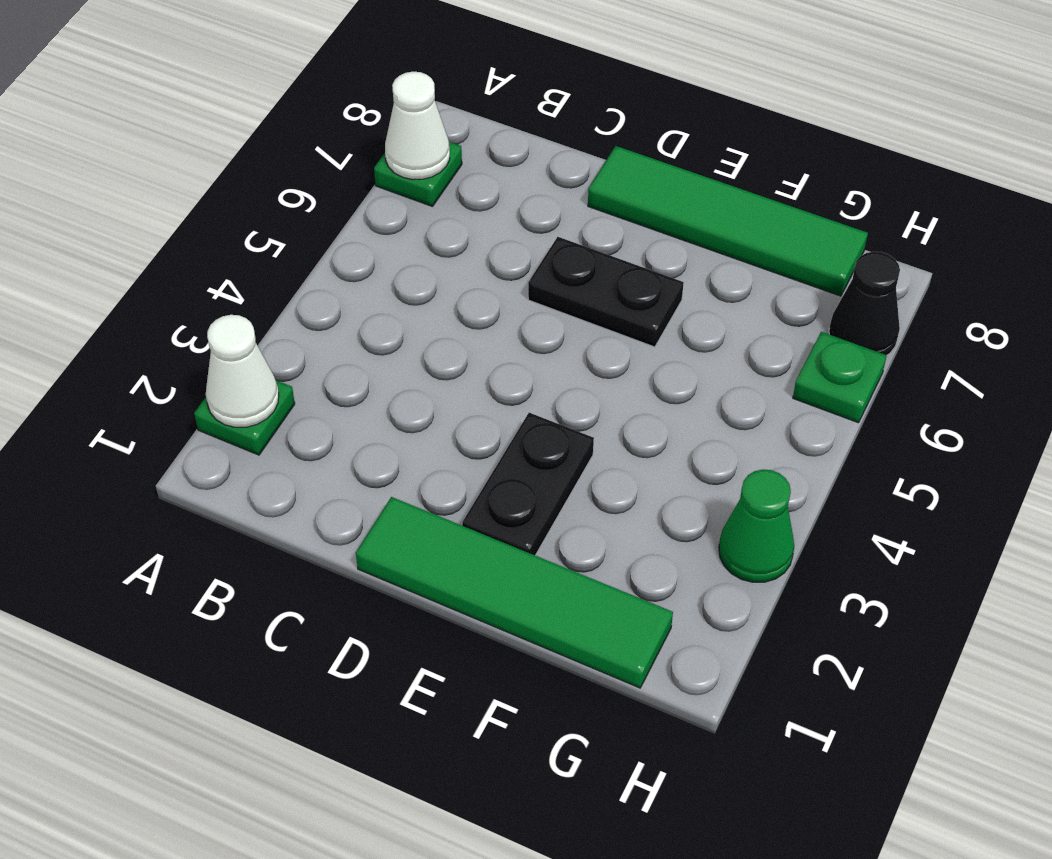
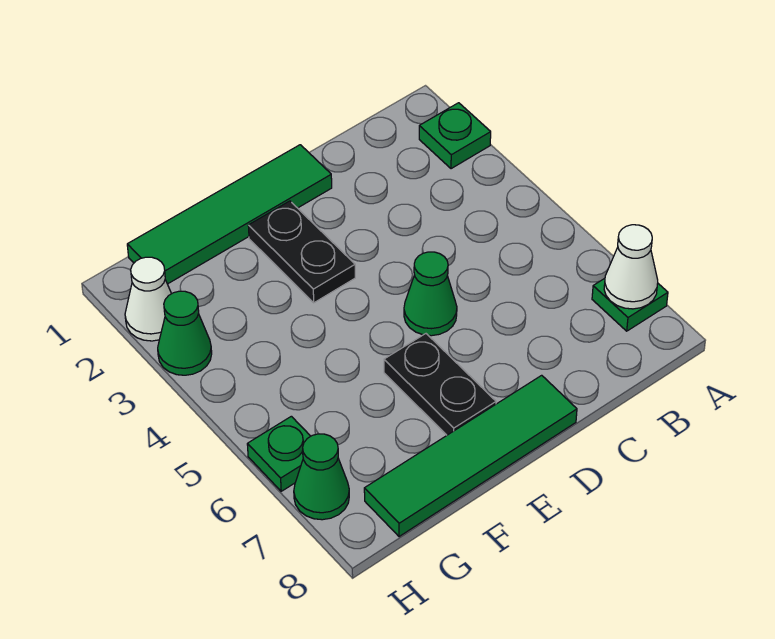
white cone A2 level 2 -> white cone H2 level 1
none -> green cone D5 level 1
black plate D6:E6 level 1 -> black plate E6:E7 level 1
black cone H7 level 1 -> green cone H7 level 1

